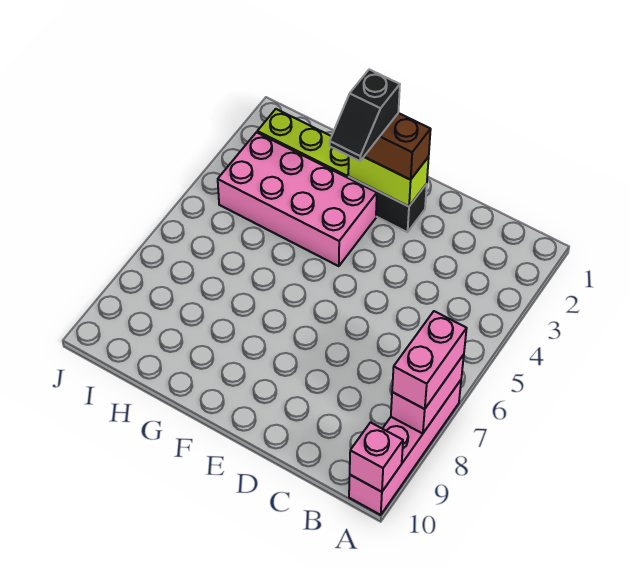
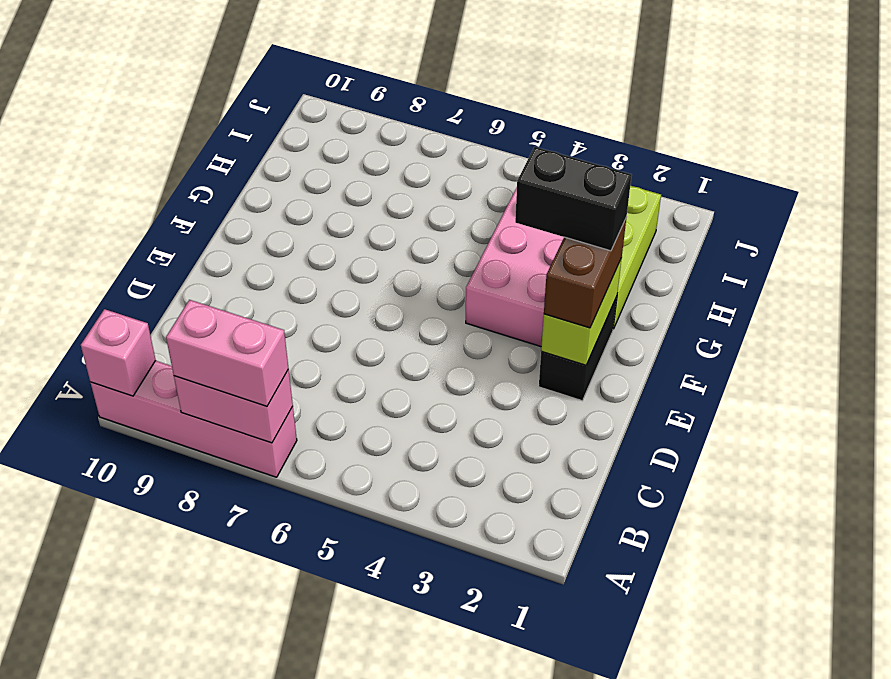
black slope F2:F3 level 4 top 2 -> black brick F2:F3 level 4

